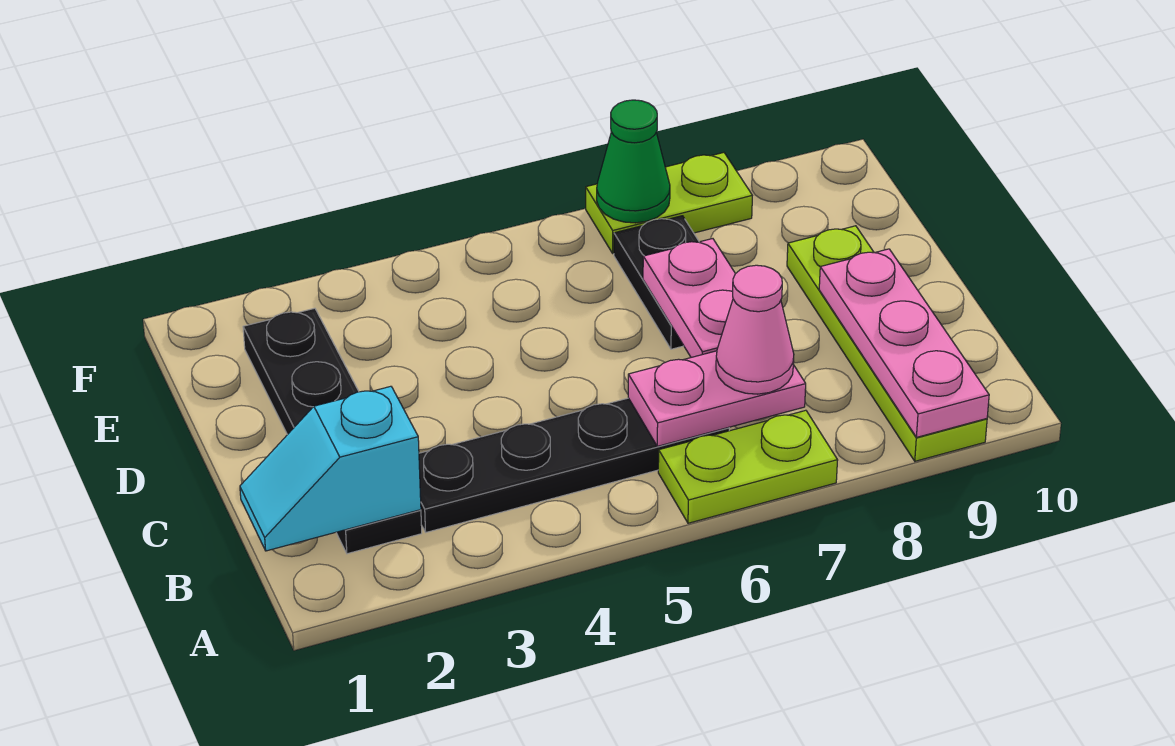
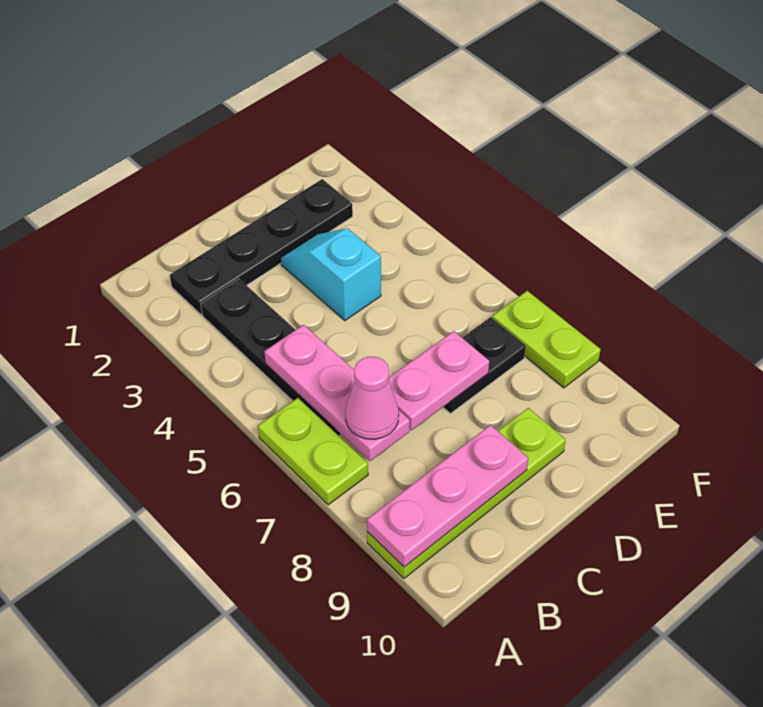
cyan slope B1:B2 level 2 top 2 -> cyan slope D3:D4 level 1 top 4
pink plate B6:B7 level 2 -> pink plate B5:B7 level 2
green cone F7 level 2 -> none

